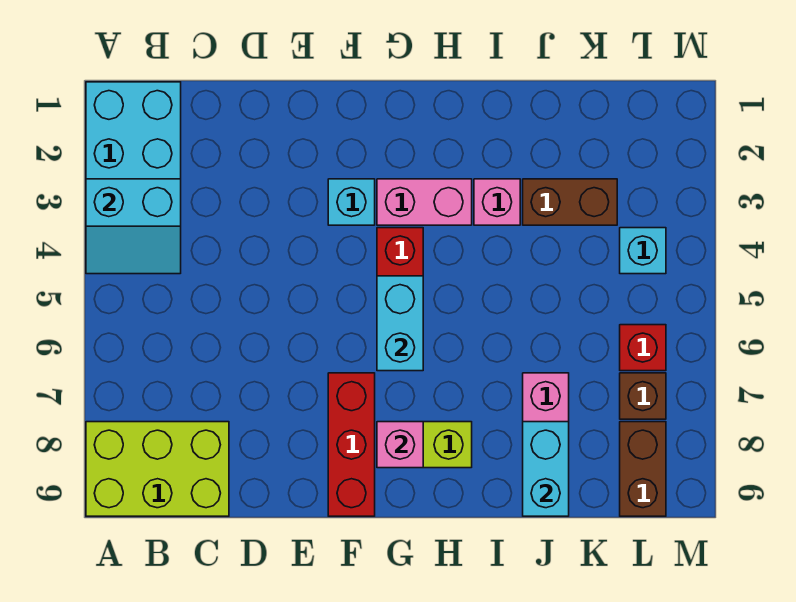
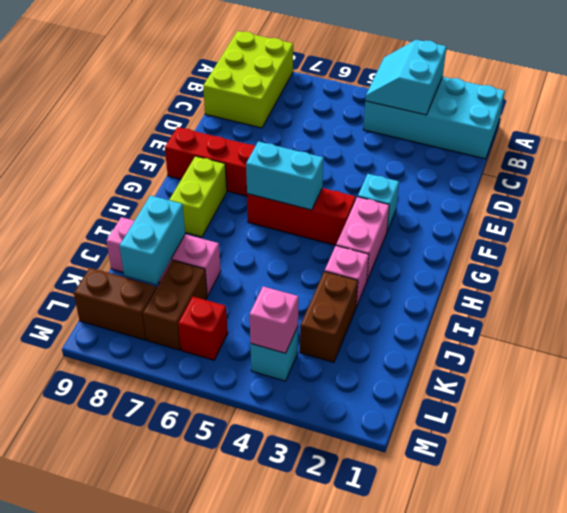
pink brick G8 level 2 -> pink brick L4 level 2
cyan brick J8:J9 level 2 -> cyan brick J8:K8 level 2
brown brick L7 level 1 -> brown brick K7:L7 level 1

